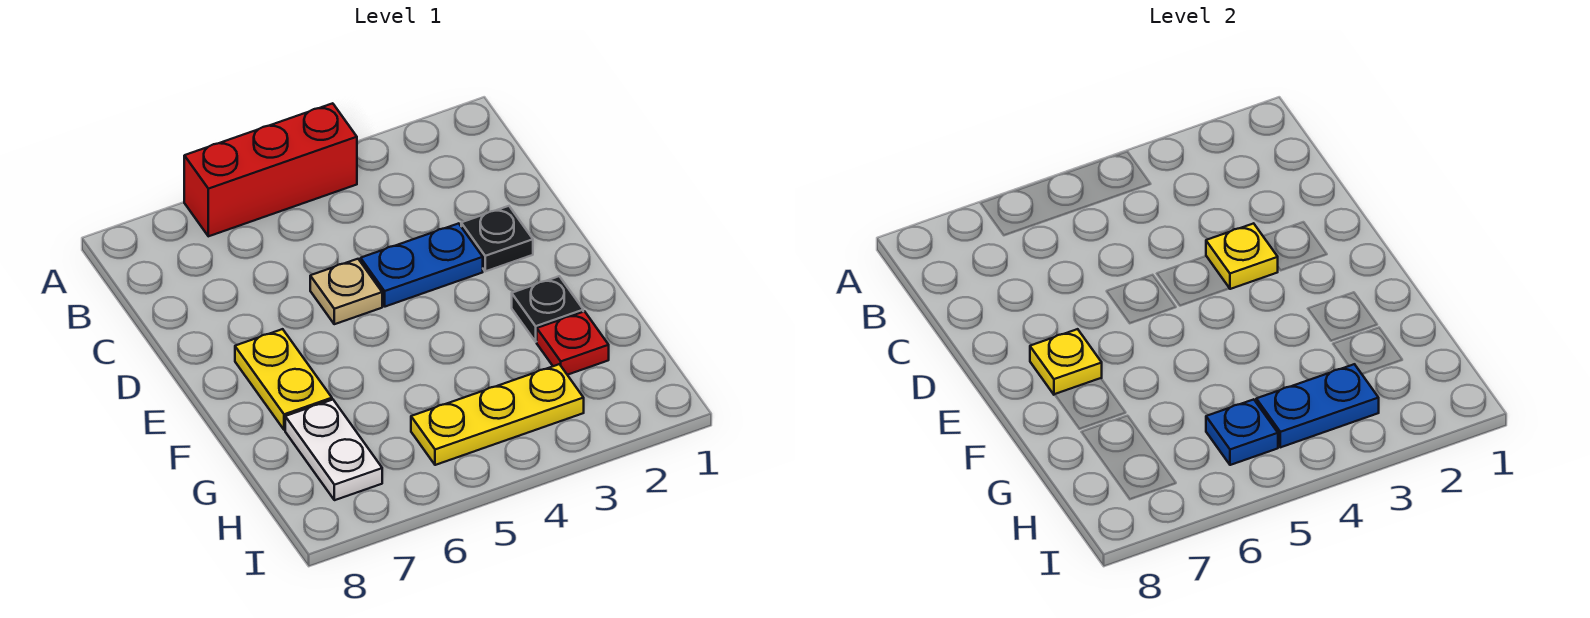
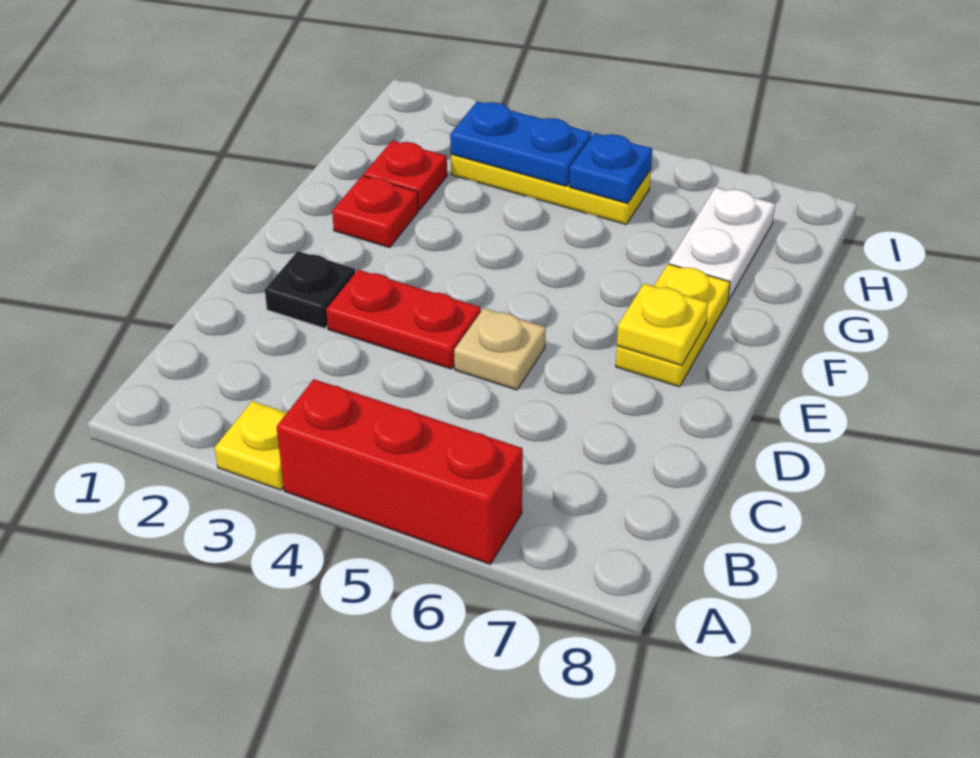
blue plate D3:D4 level 1 -> red plate D3:D4 level 1
yellow plate D3 level 2 -> yellow plate A3 level 1
black plate F2 level 1 -> red plate F2 level 1

